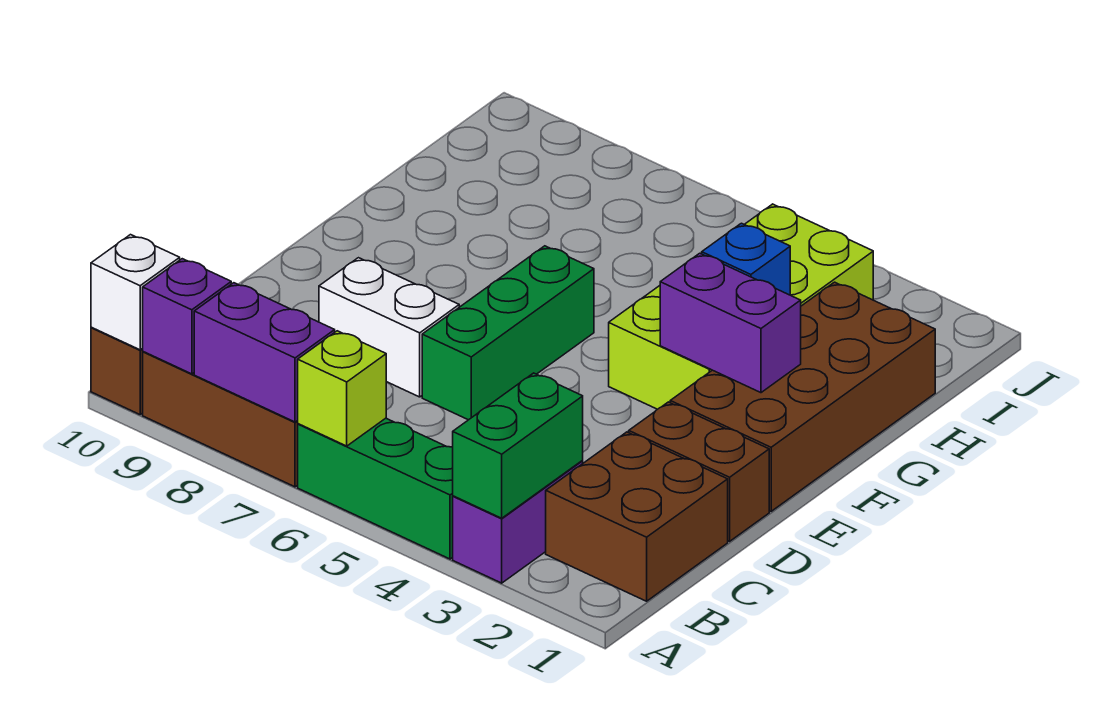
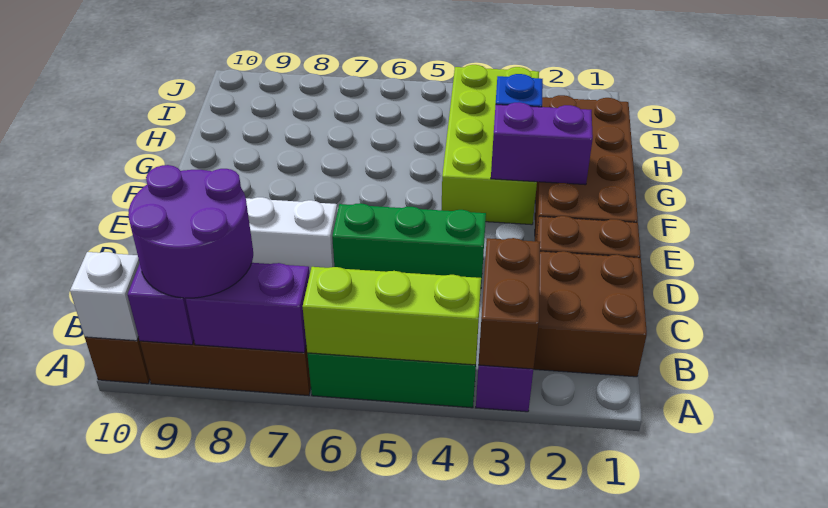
green brick A3:B3 level 2 -> brown brick A3:B3 level 2
lime brick A6 level 2 -> lime brick A4:A6 level 2
none -> purple round brick A8:B9 level 3
green brick D6:F6 level 1 -> green brick D4:D6 level 1

